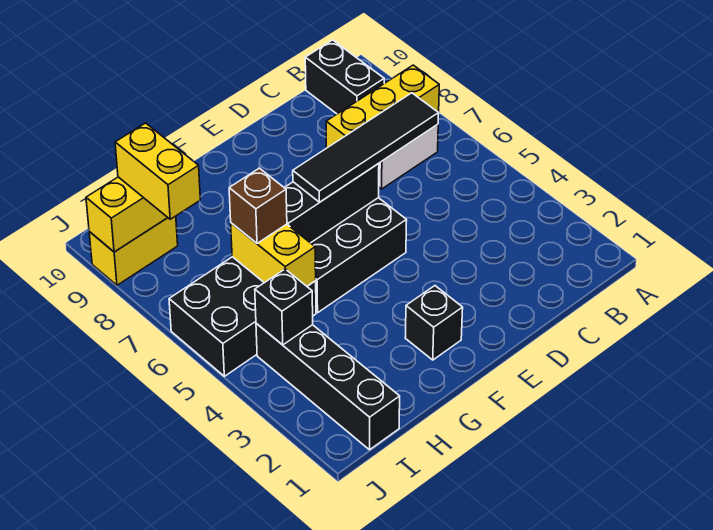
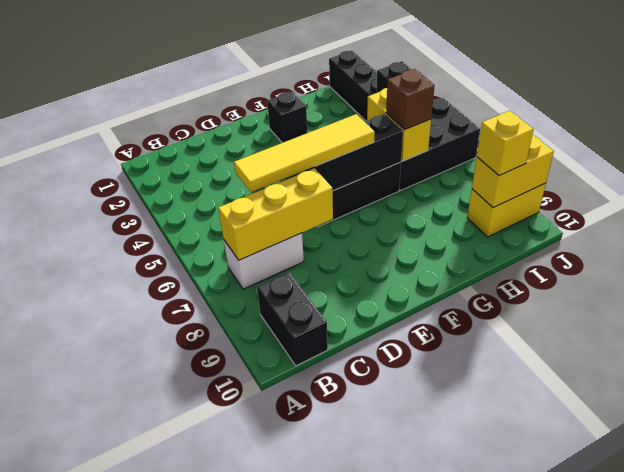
black tile C6:F6 level 3 -> yellow tile C6:F6 level 3
yellow brick I8:I9 level 3 -> yellow brick I9 level 3

